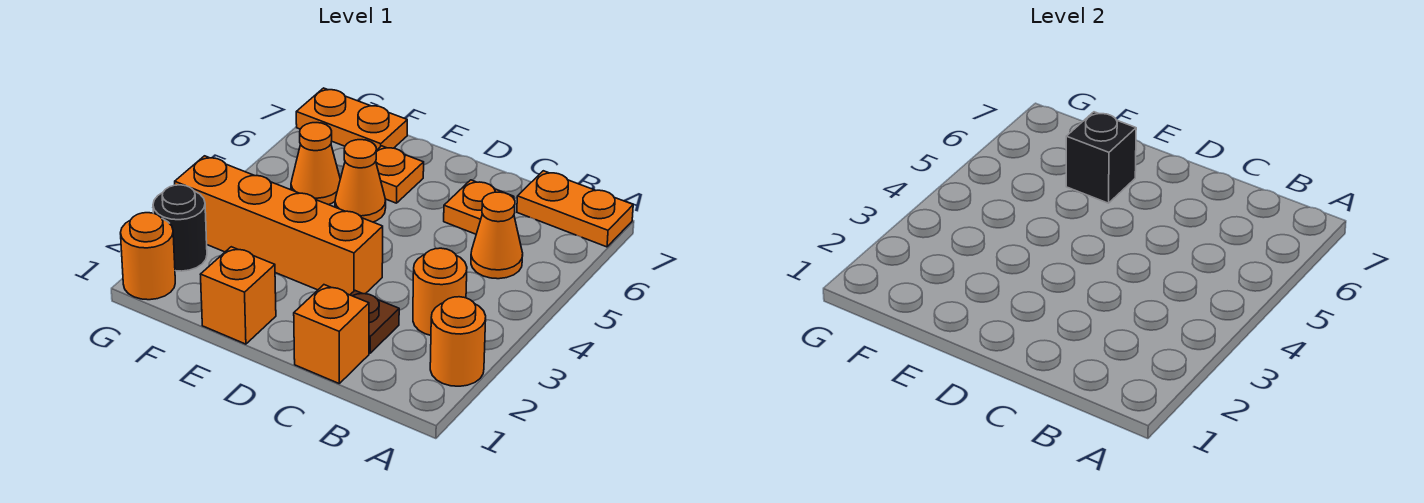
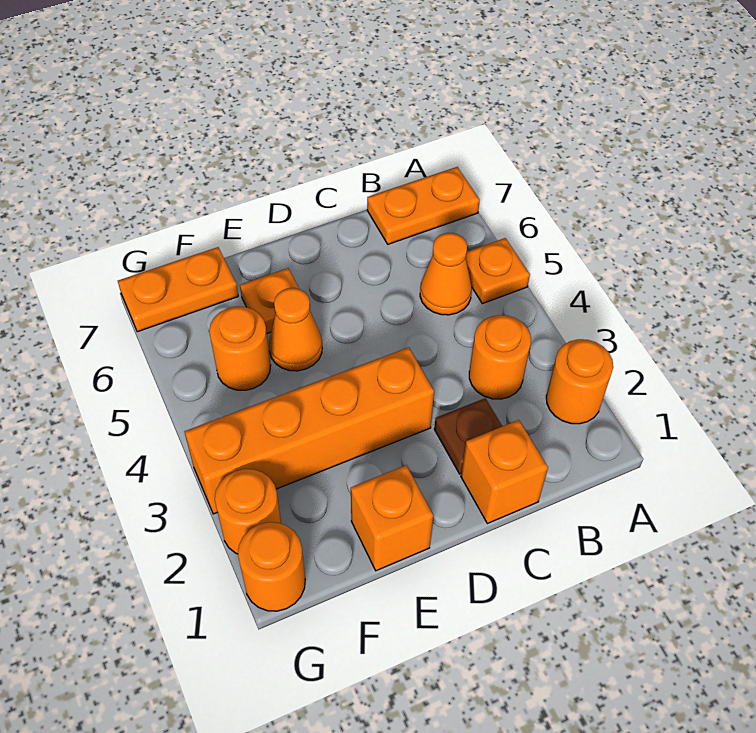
orange plate C6 level 1 -> orange plate A5 level 1
black brick E6 level 2 -> none
orange cone F5 level 1 -> orange round brick F5 level 1
black round brick G2 level 1 -> orange round brick G2 level 1

